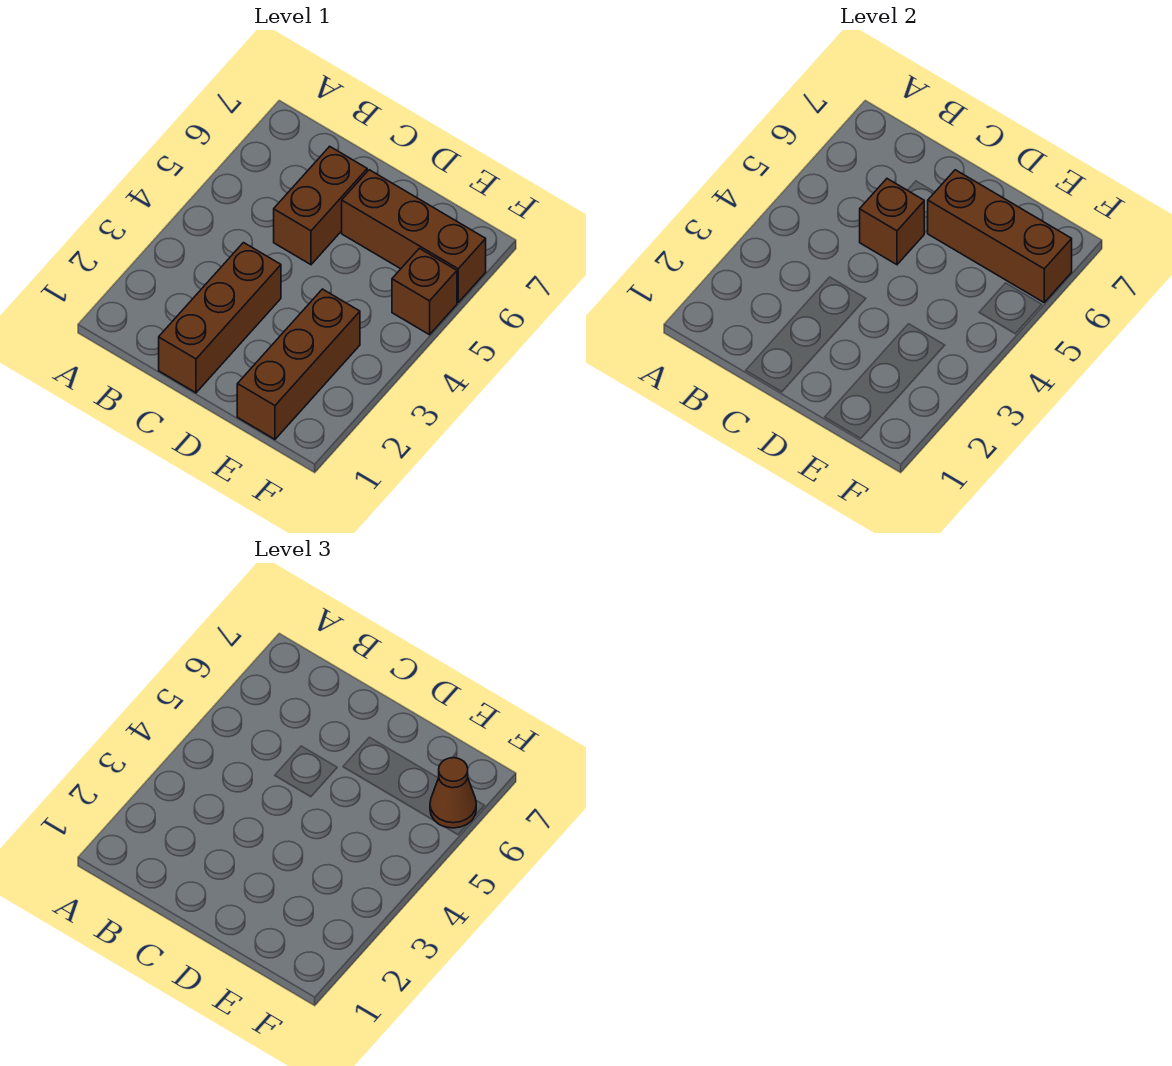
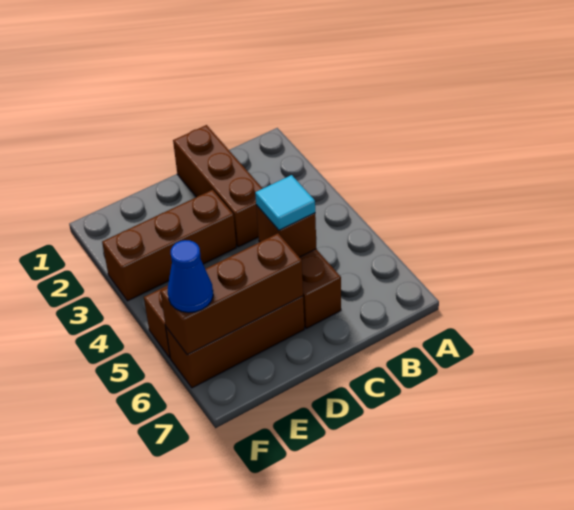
none -> cyan tile C5 level 3
brown brick E1:E3 level 1 -> brown brick D3:F3 level 1
brown cone F6 level 3 -> blue cone F6 level 3

